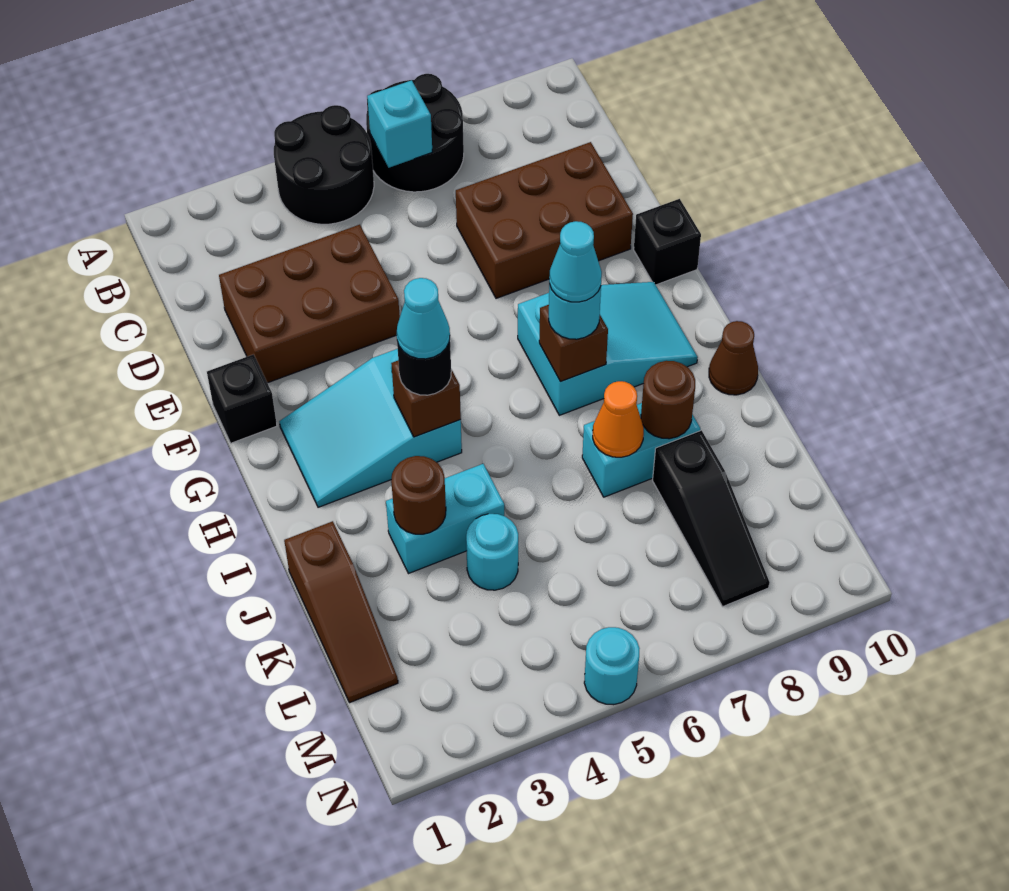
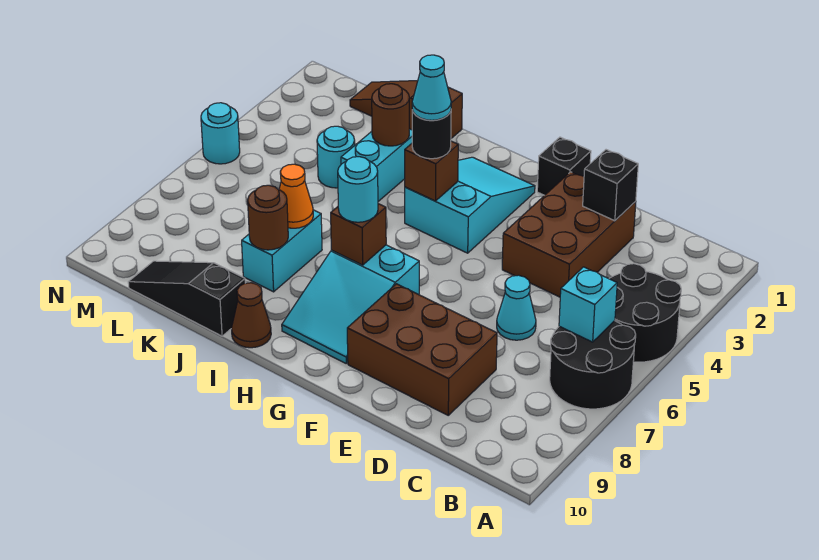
brown brick D7:E9 level 1 -> brown brick D8:F9 level 1
black brick F10 level 1 -> black brick D2 level 2
cyan cone H7 level 4 -> cyan cone D6 level 1
black slope K8:M8 level 1 top K -> black slope J10:L10 level 1 top J

